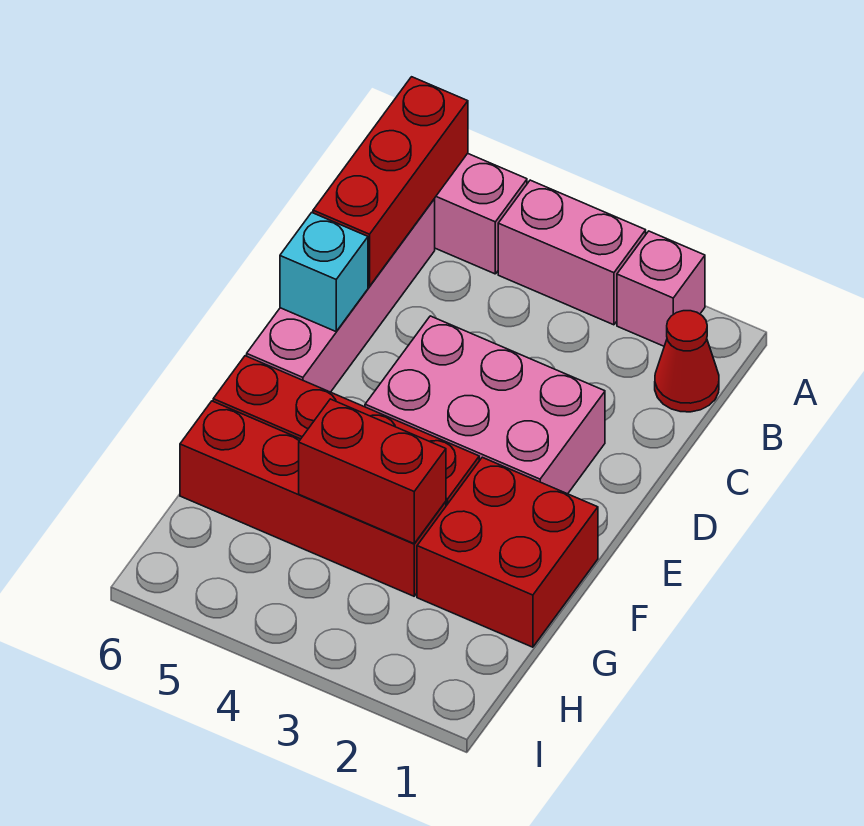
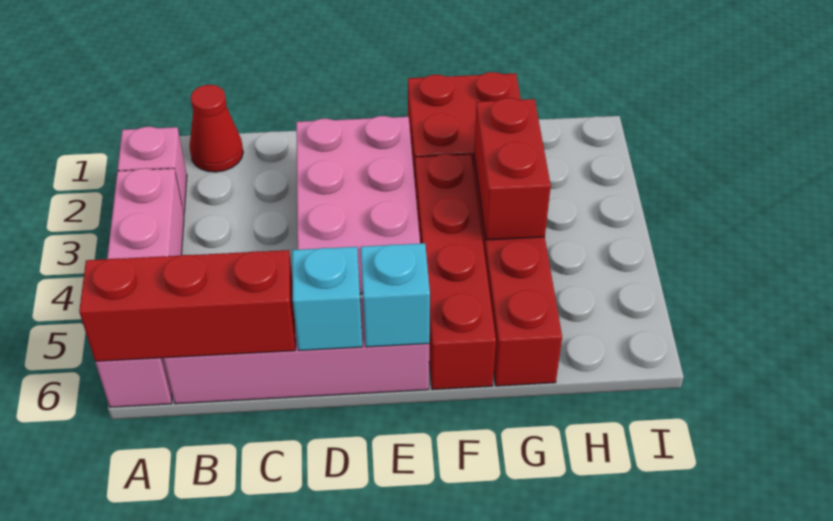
none -> cyan brick E6 level 2

